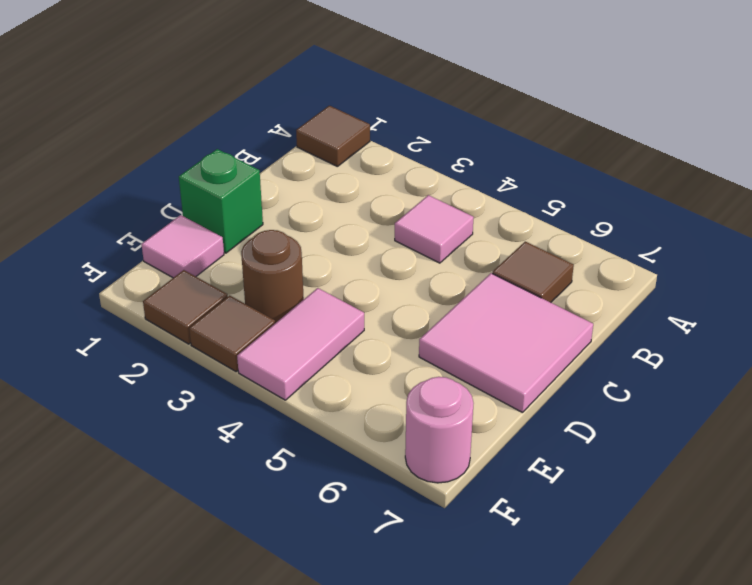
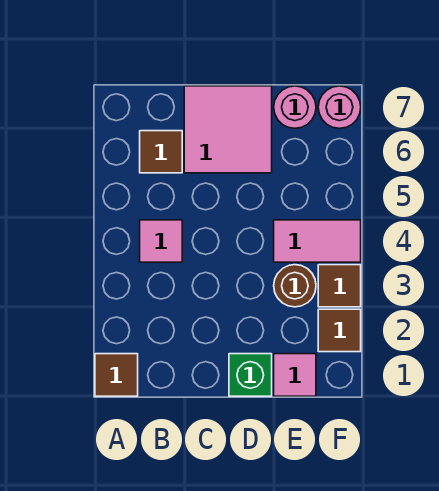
none -> pink round brick E7 level 1

